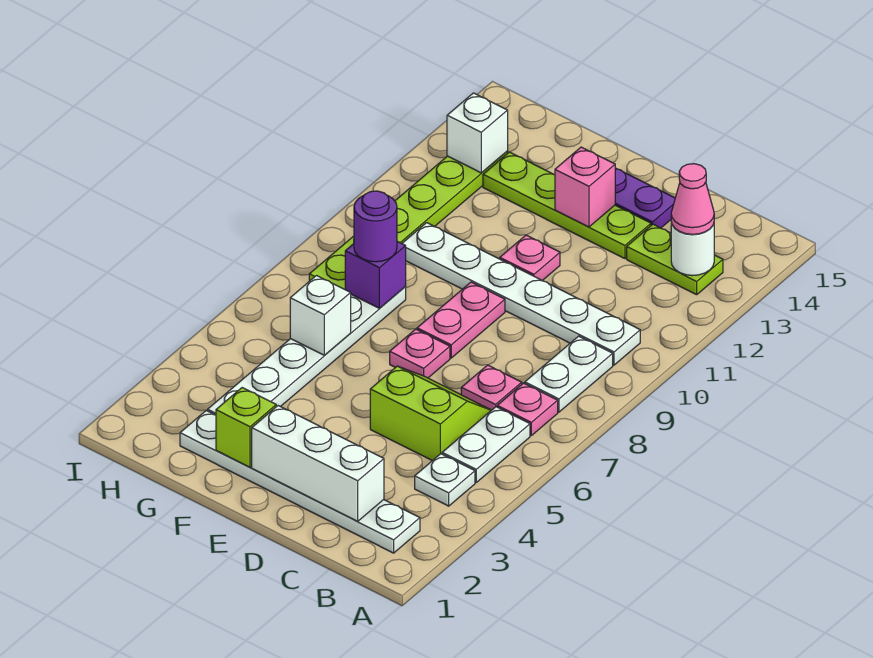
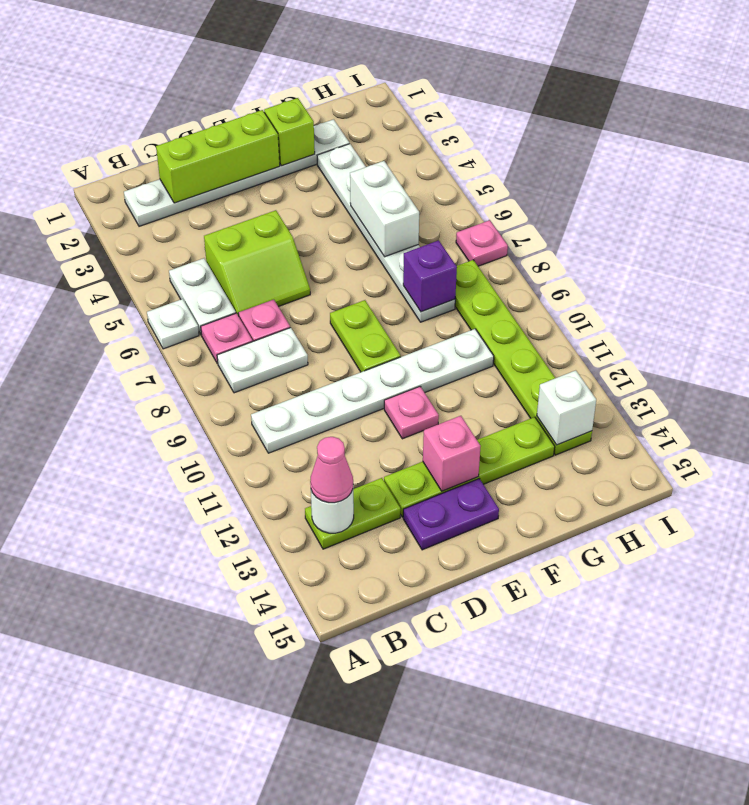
white plate B4 level 1 -> white plate A6 level 1
white plate B8:B9 level 1 -> white plate B8:C8 level 1
white brick C2:E2 level 2 -> lime brick C2:E2 level 2
pink plate E7 level 1 -> pink plate I7 level 1
pink plate E8:E9 level 1 -> lime plate E8:E9 level 1
white brick G6 level 2 -> white brick G5:G6 level 2
purple round brick G8 level 3 -> none

